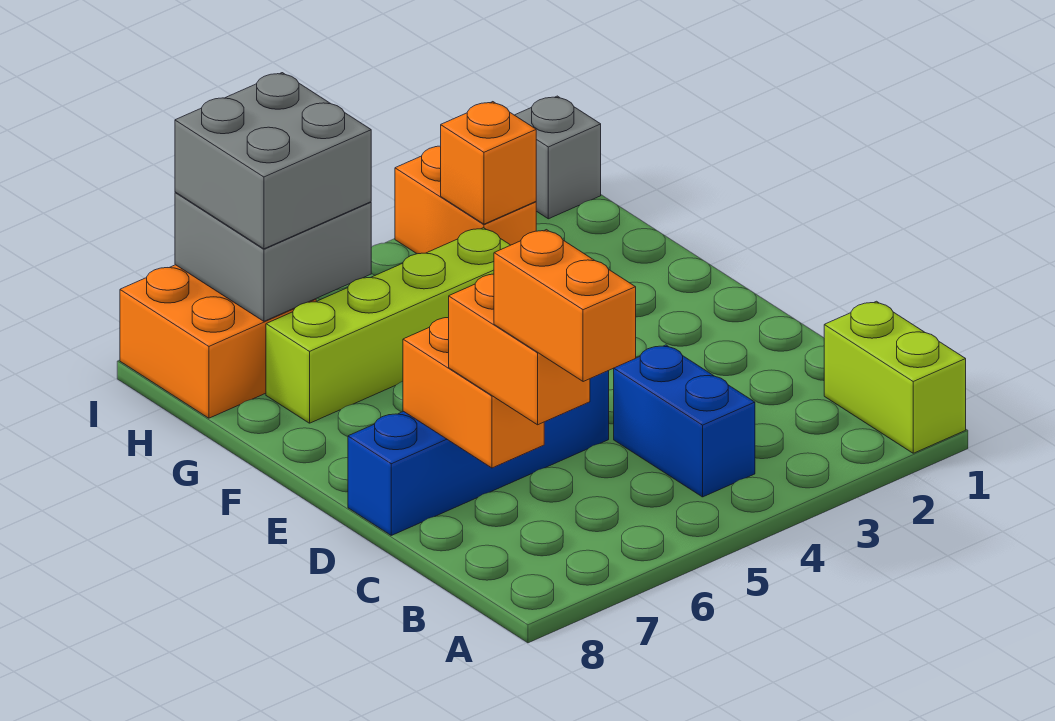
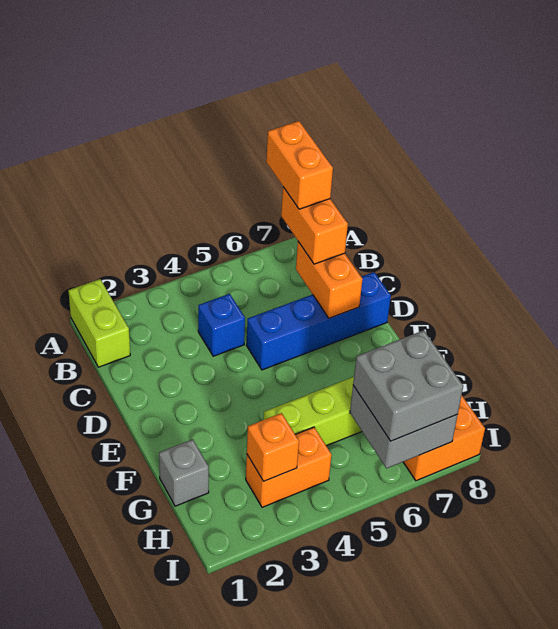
blue brick B4:C4 level 1 -> blue brick C4 level 1
orange brick H3:I3 level 1 -> orange brick H3:H4 level 1
grey brick I1 level 1 -> grey brick G1 level 1

